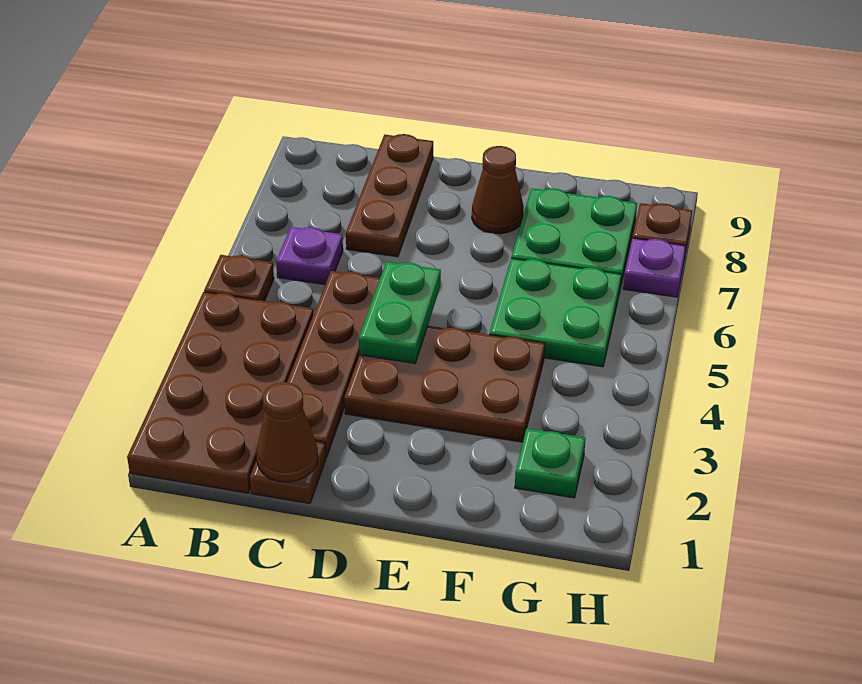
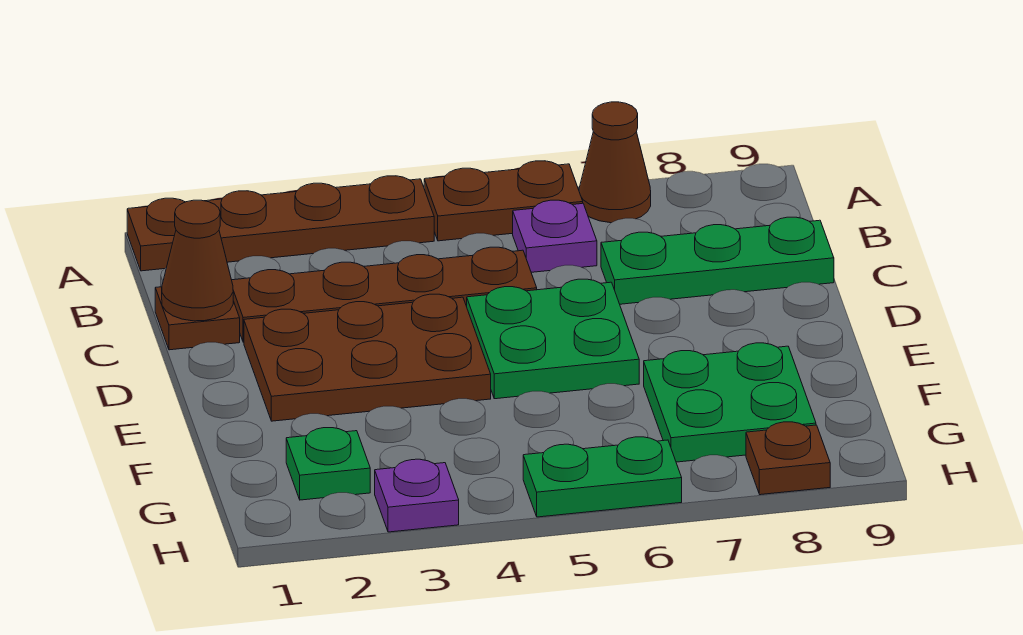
brown plate A1:B4 level 1 -> brown plate A1:A4 level 1
brown plate A5 level 1 -> brown plate A5:A6 level 1
brown plate C7:C9 level 1 -> green plate C7:C9 level 1
brown plate D3:F4 level 1 -> brown plate D2:E4 level 1
green plate D4:D5 level 2 -> green plate H5:H6 level 1
brown cone E8 level 1 -> brown cone A7 level 1
green plate F5:G6 level 1 -> green plate D5:E6 level 1
purple plate H7 level 1 -> purple plate H3 level 1

